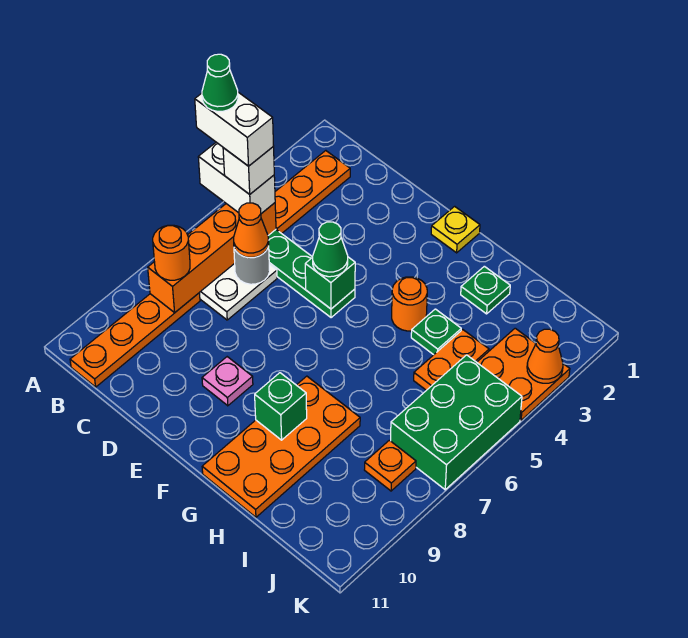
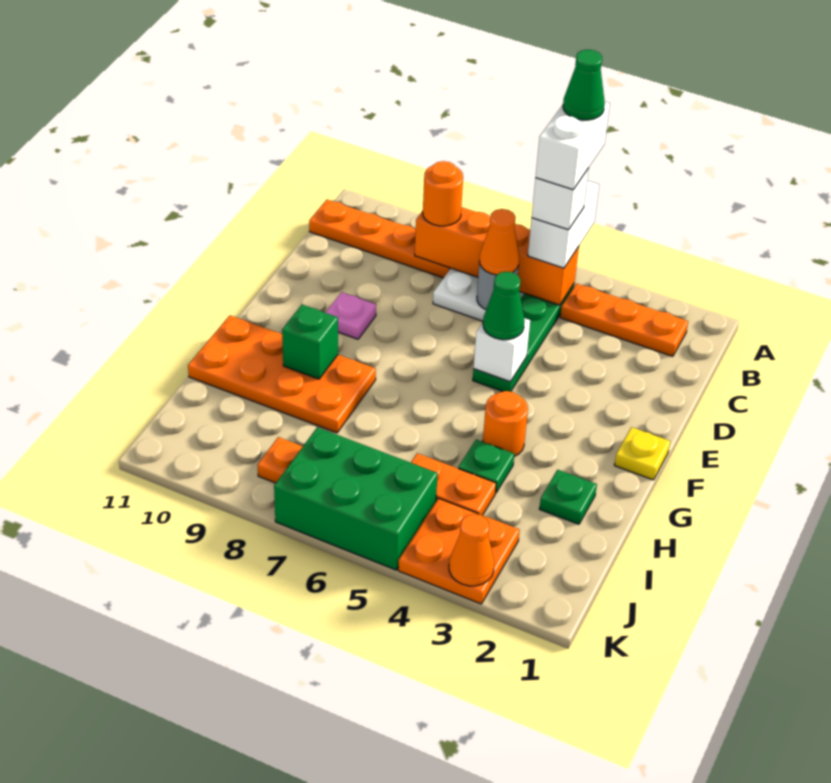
green brick E5 level 2 -> white brick E5 level 2

